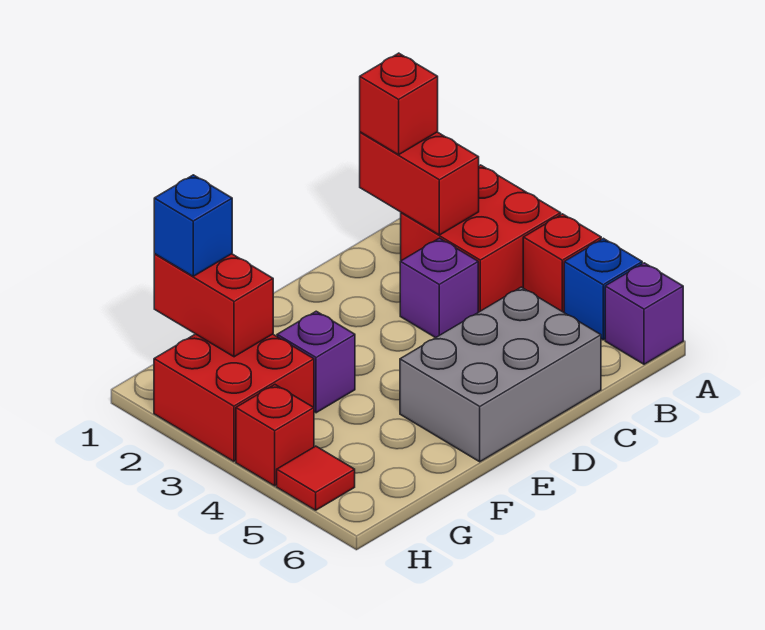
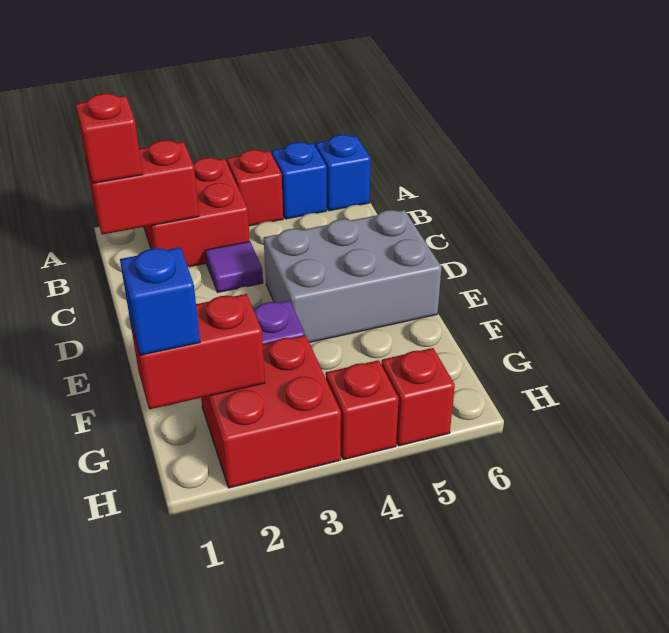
purple brick A6 level 1 -> blue brick A6 level 1
purple brick C3 level 1 -> purple tile C3 level 1
grey brick C5:E6 level 1 -> grey brick D4:E6 level 1
red tile H5 level 1 -> red brick H5 level 1

